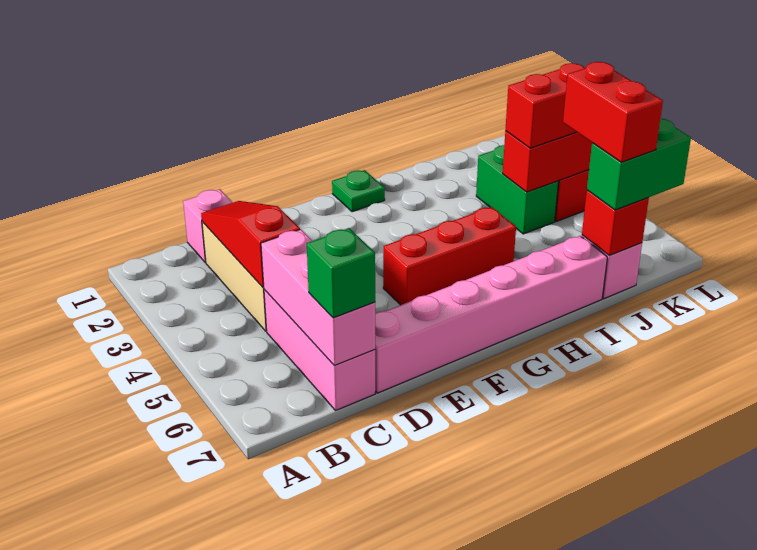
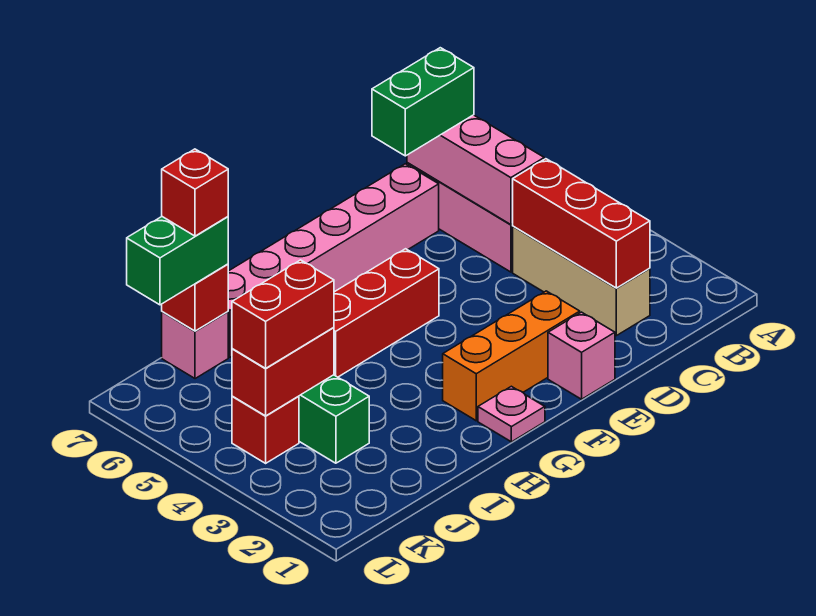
pink brick C1 level 1 -> pink brick E1 level 1
red slope C2:C4 level 2 top 4 -> red brick C2:C4 level 2
green brick C7 level 3 -> green brick C7:D7 level 3
none -> orange brick E2:G2 level 1
green plate G1 level 1 -> pink plate G1 level 1
red brick J6:J7 level 4 -> red brick J7 level 4

